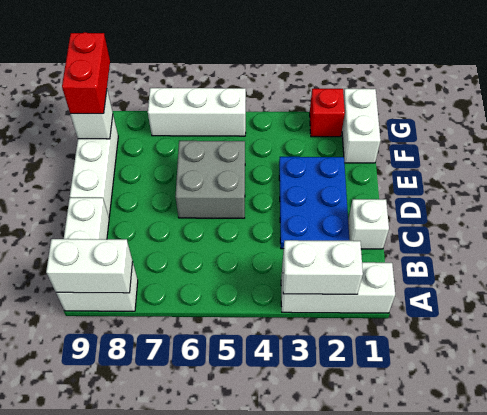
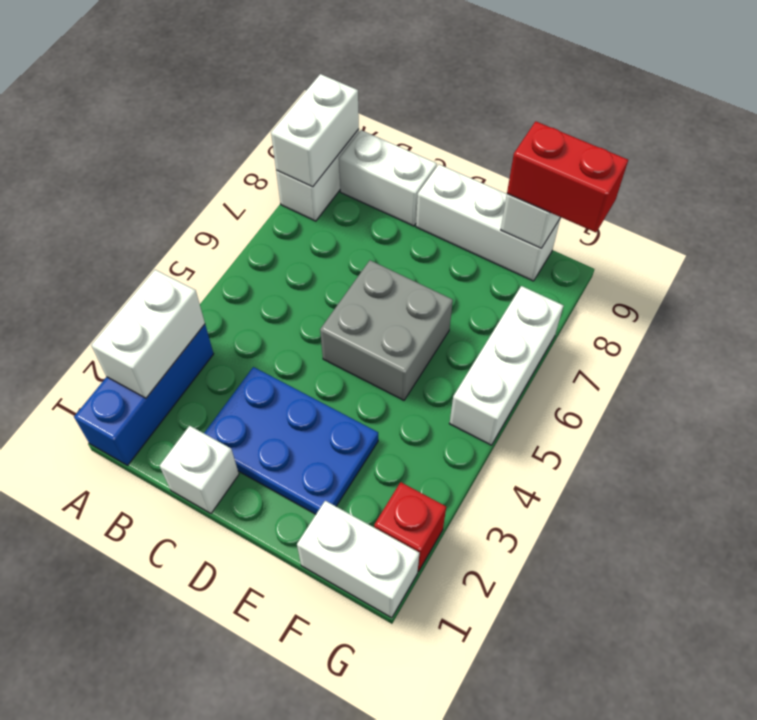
white brick A1:A3 level 1 -> blue brick A1:A3 level 1

